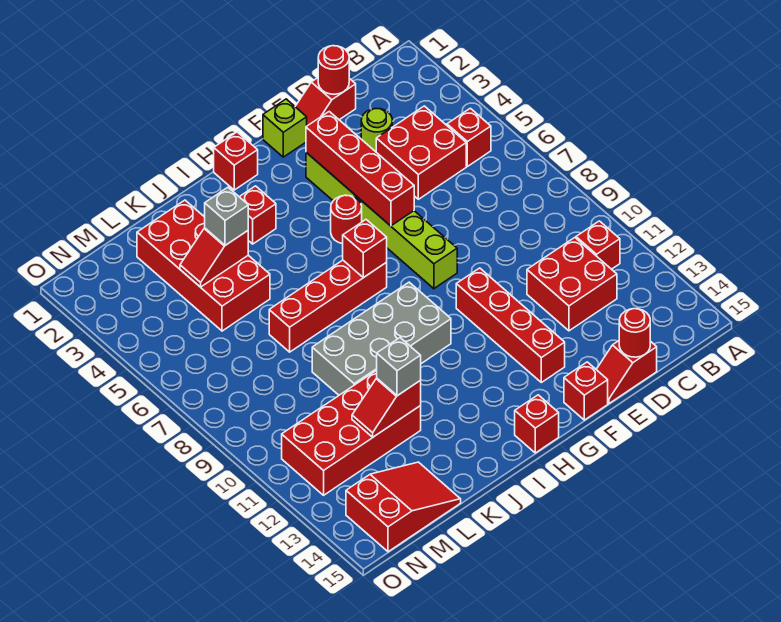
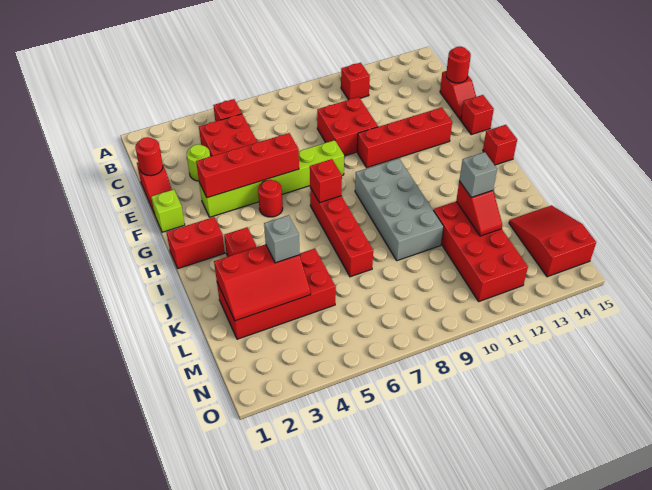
red brick C11:D12 level 1 -> red brick D9:E10 level 1
red brick H1 level 1 -> red brick H1:H2 level 1
red slope K4:L4 level 2 top K -> red slope K2:L4 level 2 top K

